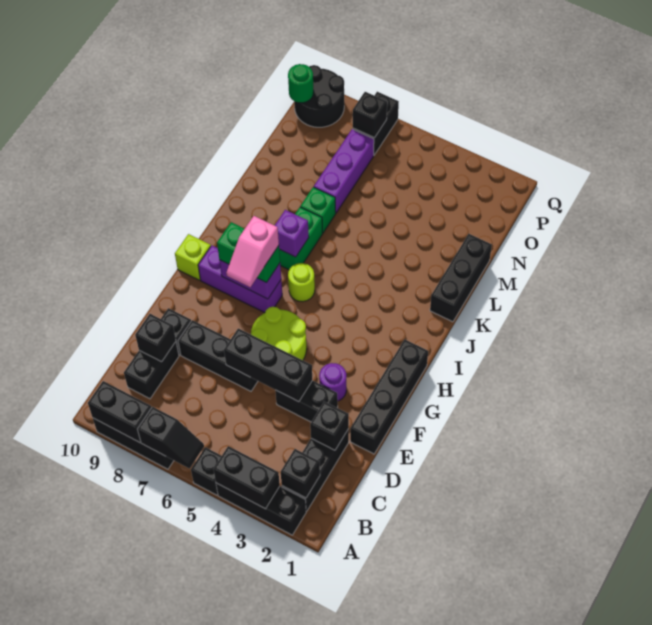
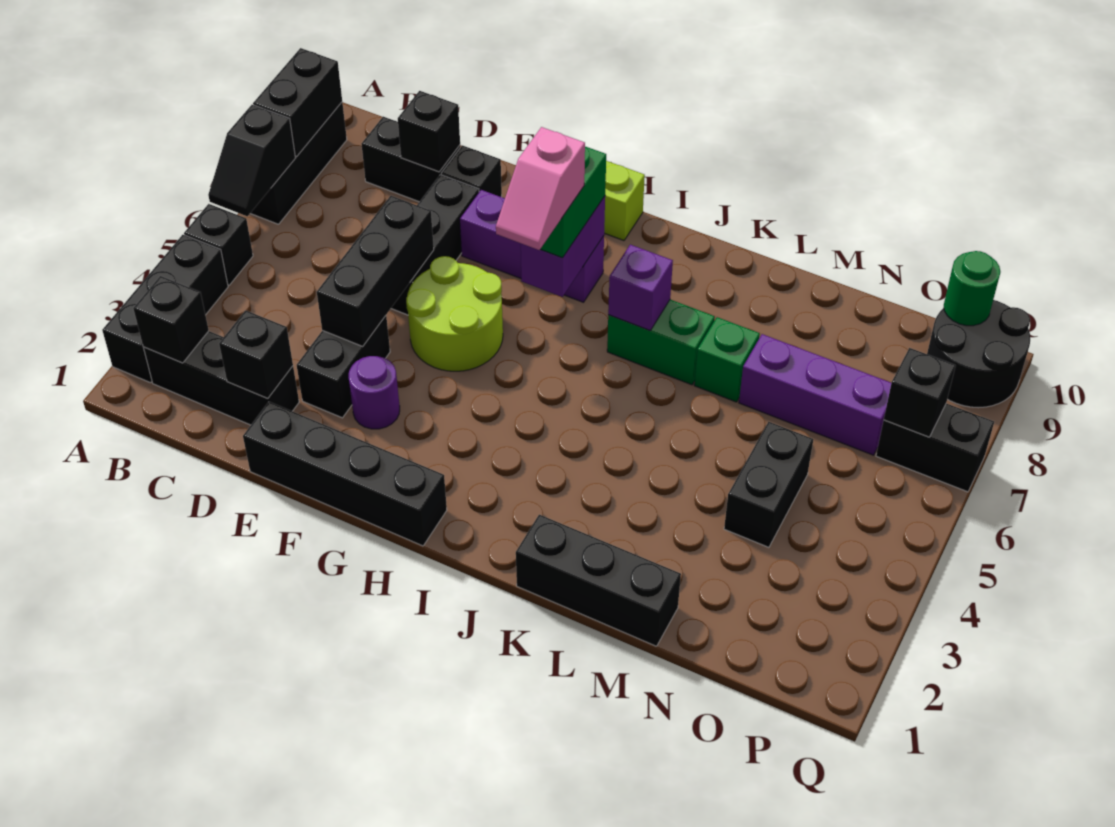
black brick A3:A4 level 2 -> black brick N4:N5 level 1
pink slope G7:H7 level 4 top H -> pink slope H6:H7 level 4 top 7
purple brick H7:H9 level 1 -> purple brick F8:H8 level 1
lime round brick I6 level 1 -> none

